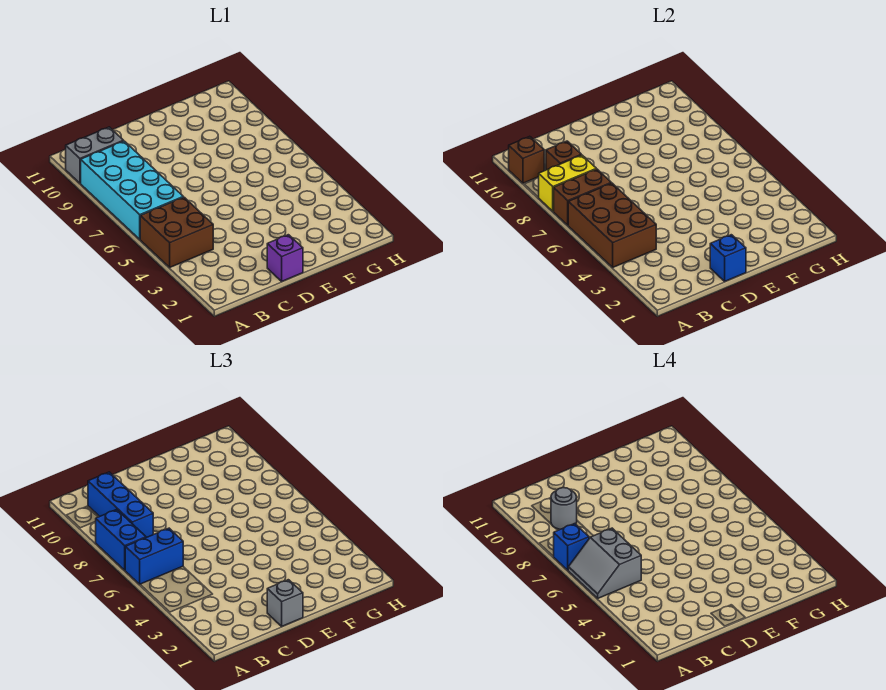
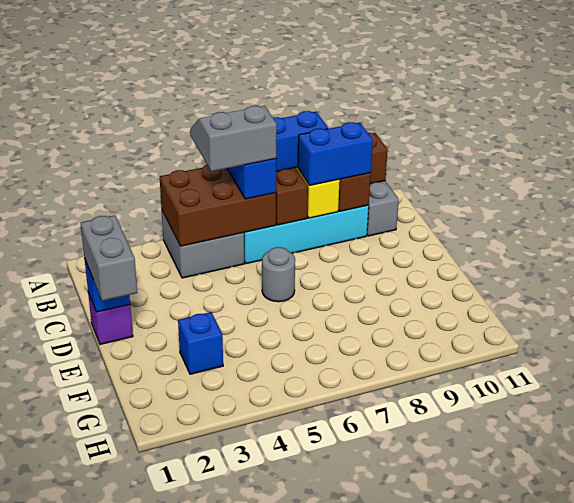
brown brick A4:B5 level 1 -> grey brick A4:B5 level 1
blue brick A7 level 4 -> blue brick F3 level 1
blue brick B8:B10 level 3 -> blue brick B8:B9 level 3
grey round brick B9 level 4 -> grey round brick D6 level 1
grey brick D1 level 3 -> grey brick D1:E1 level 3

